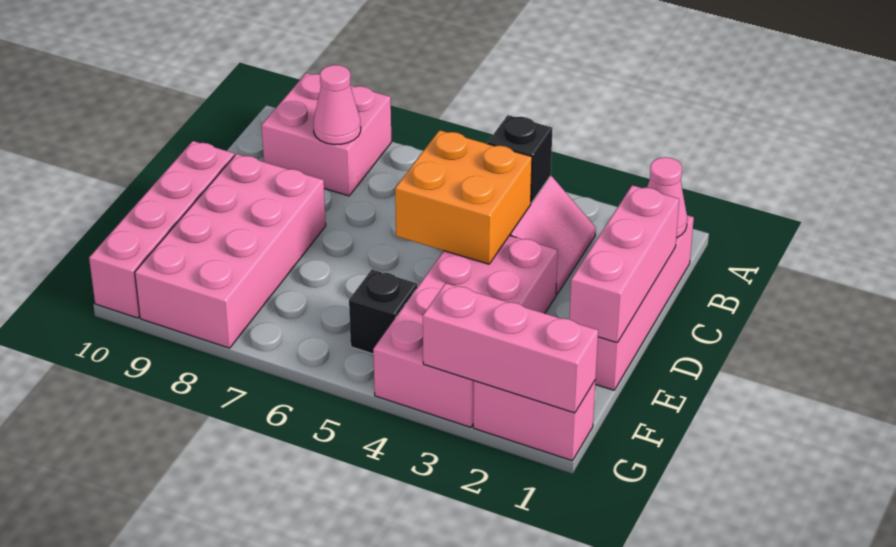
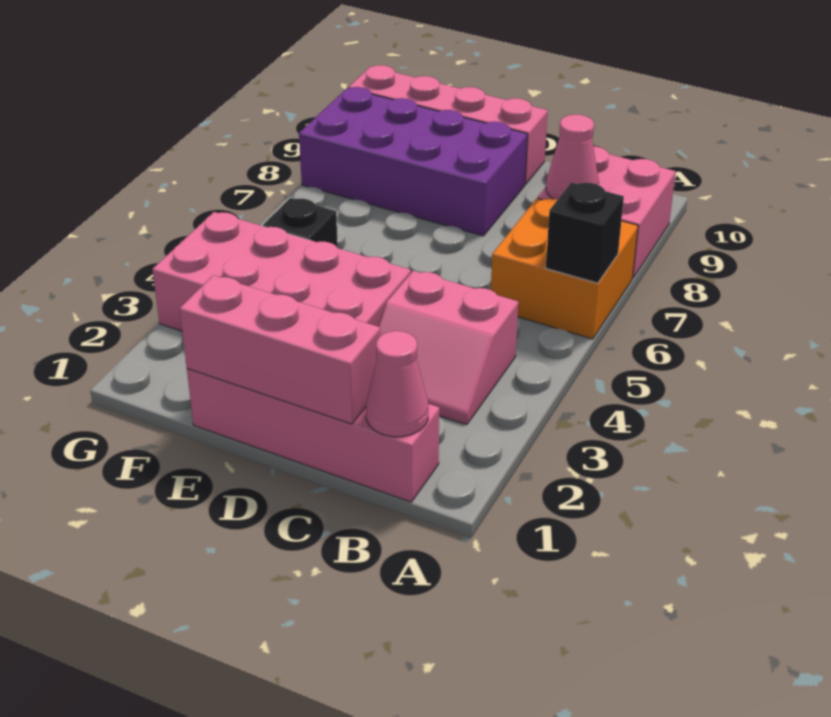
black brick B4 level 2 -> black brick A6 level 2
orange brick C4:D5 level 2 -> orange brick A6:B7 level 1
pink brick D8:G9 level 1 -> purple brick D8:G9 level 1
pink brick G1:G2 level 1 -> none
pink brick G1:G3 level 2 -> none

